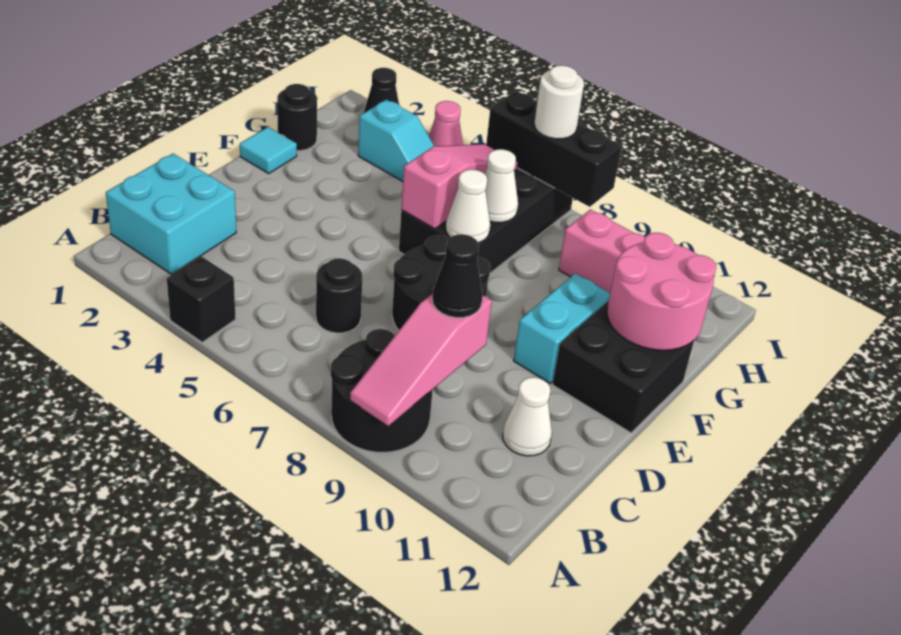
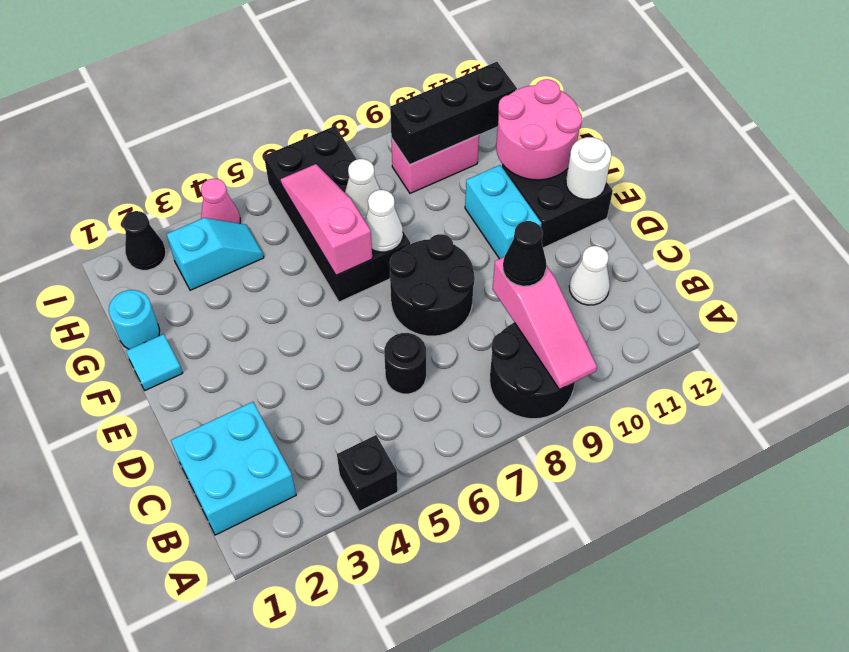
black round brick G1 level 1 -> cyan round brick G1 level 1
black brick I6:I8 level 2 -> black brick H9:H11 level 2
white round brick I7 level 3 -> white round brick E12 level 2

